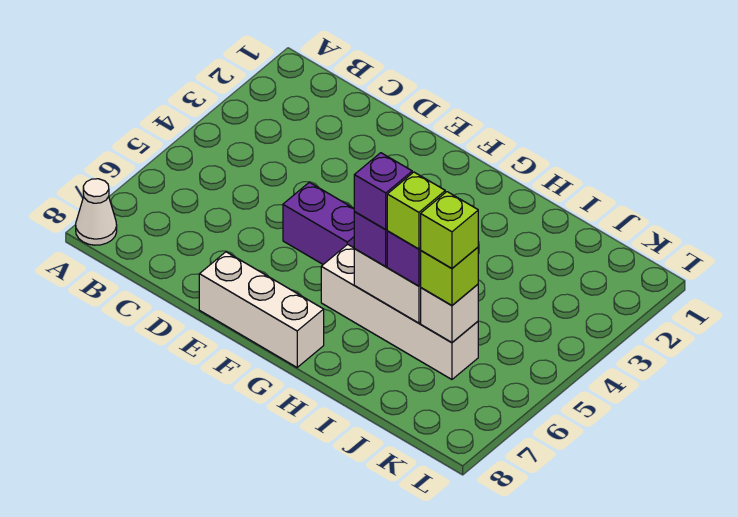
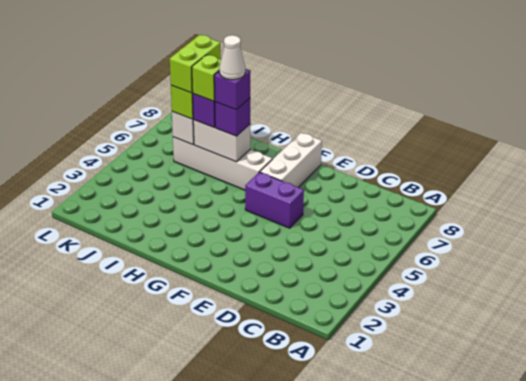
white cone A8 level 1 -> white cone H6 level 5
white brick E8:G8 level 1 -> white brick F6:F8 level 1
lime brick J6 level 4 -> lime brick J6:J7 level 4

